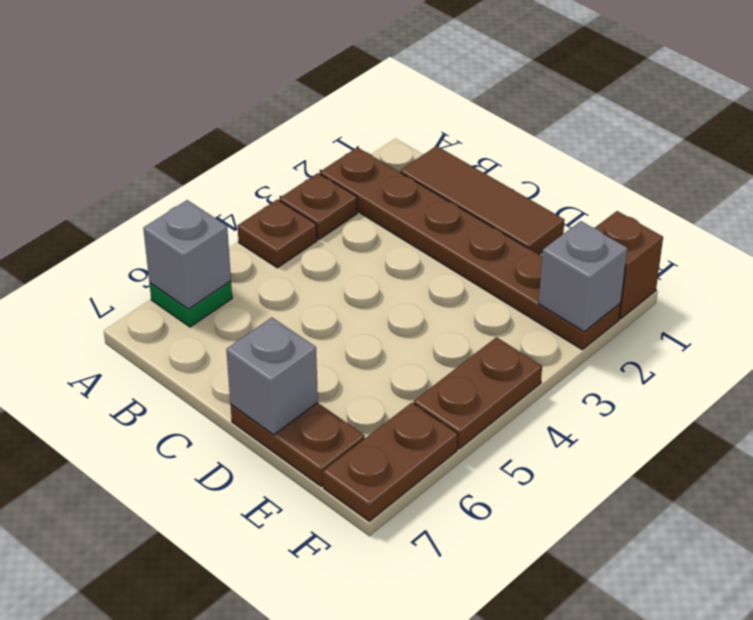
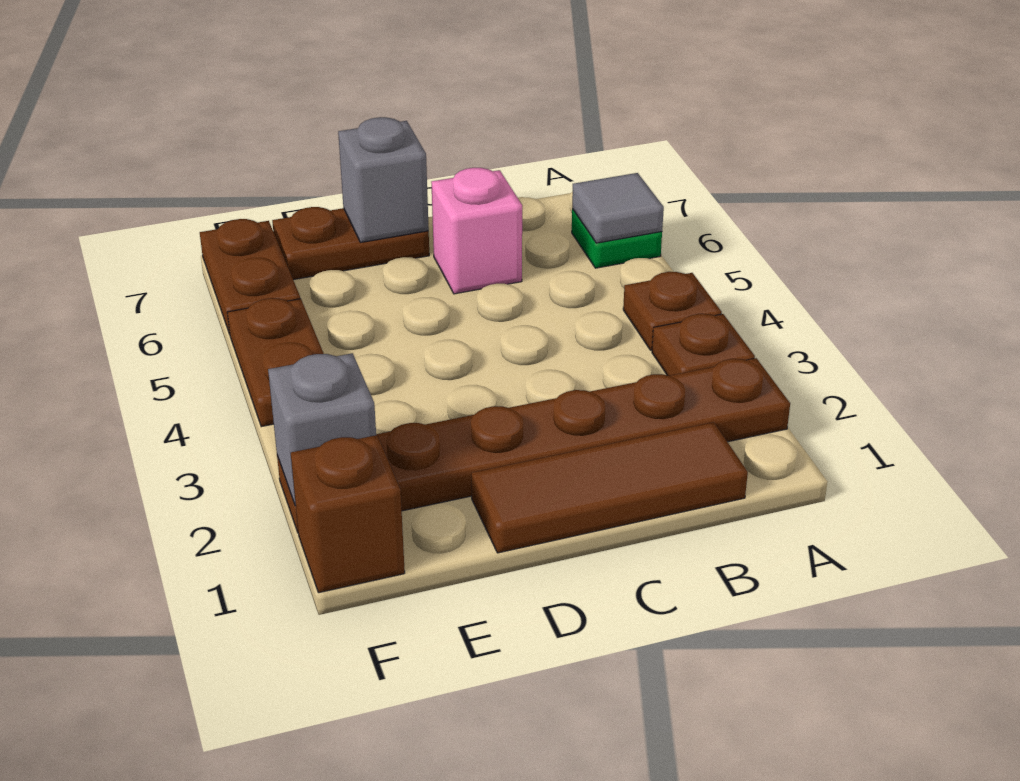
grey brick A6 level 2 -> grey tile A6 level 2
none -> pink brick C6 level 1

